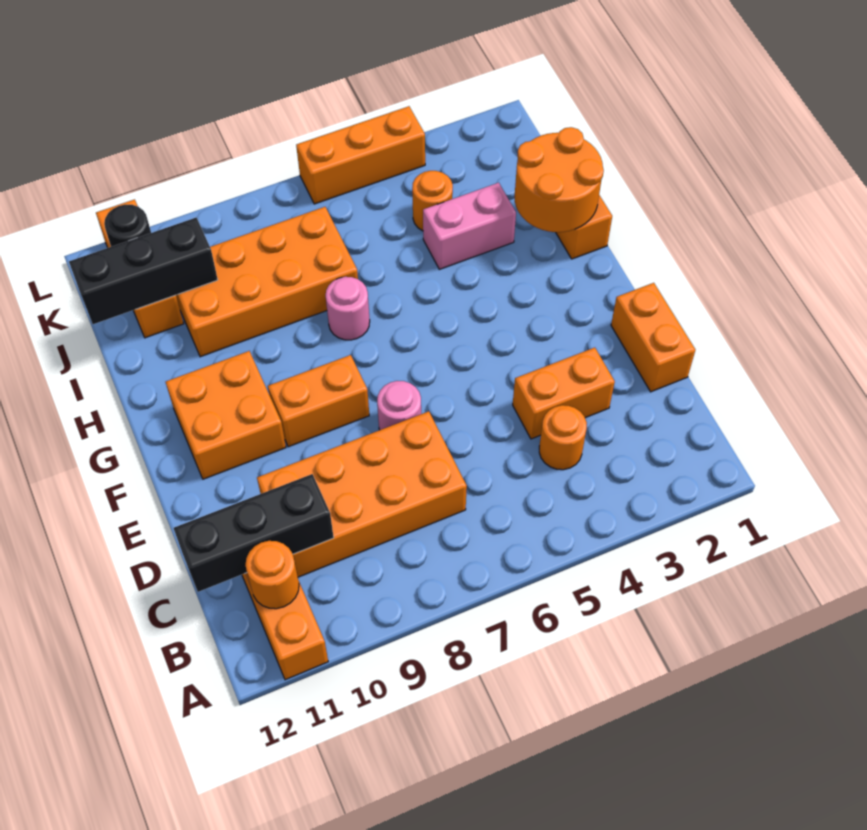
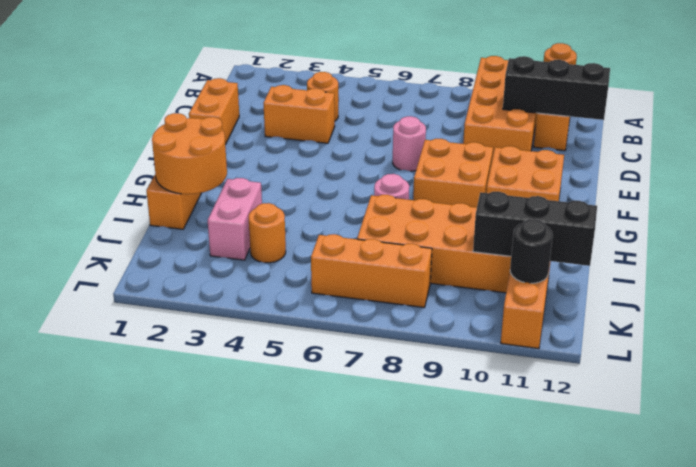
orange brick C7:D10 level 1 -> orange brick A9:D10 level 1
orange brick F8:F9 level 1 -> orange brick F8:G9 level 1
pink brick I3:I4 level 1 -> pink brick I3:J3 level 1
orange brick L4:L6 level 1 -> orange brick K6:K8 level 1

